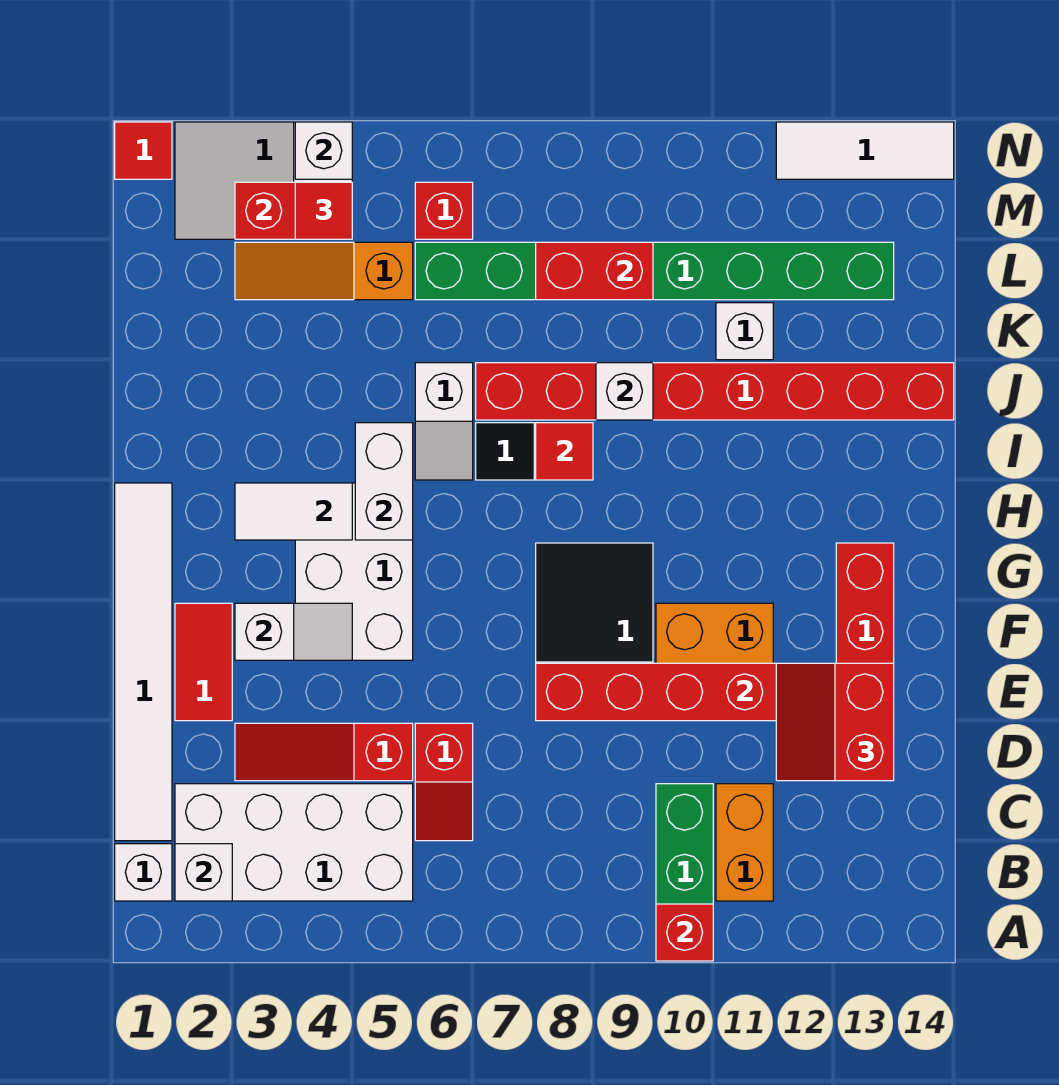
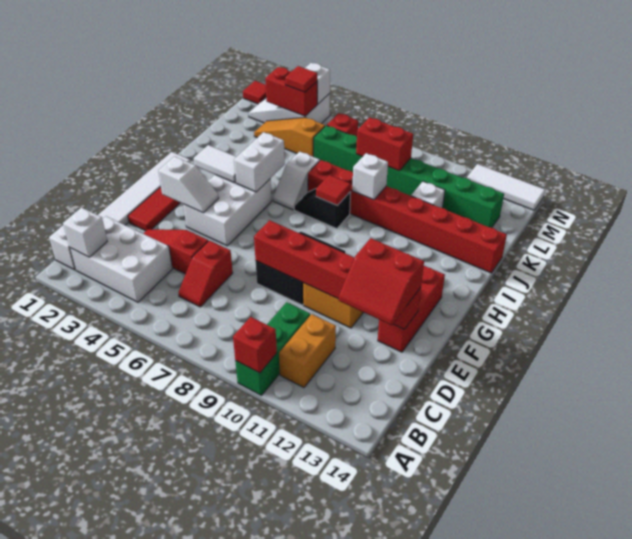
white brick B2:C5 level 1 -> white brick B2:C4 level 1
red slope D12:E13 level 3 top 13 -> red slope D12:E13 level 3 top E

